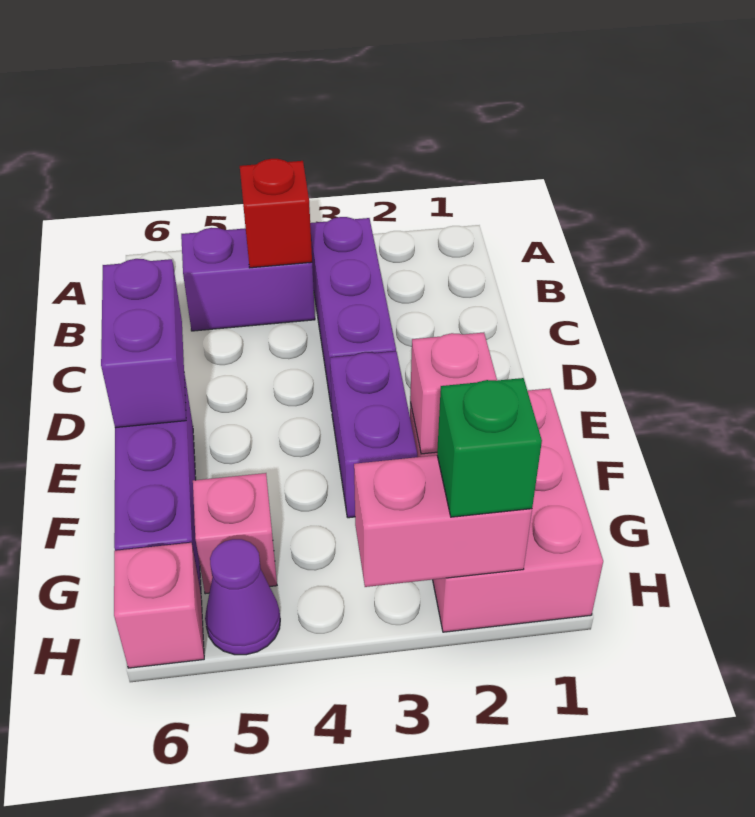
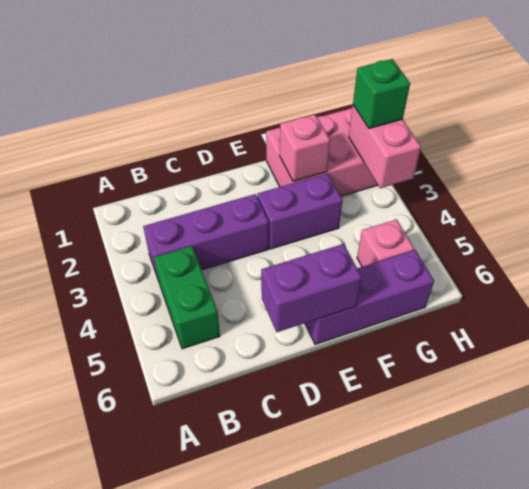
purple brick B4:B5 level 1 -> green brick B4:B5 level 1
red brick B4 level 2 -> none
purple cone H5 level 1 -> none
pink brick H6 level 1 -> none

